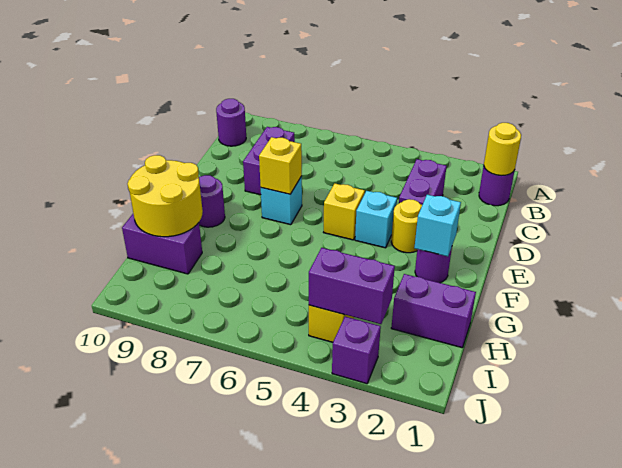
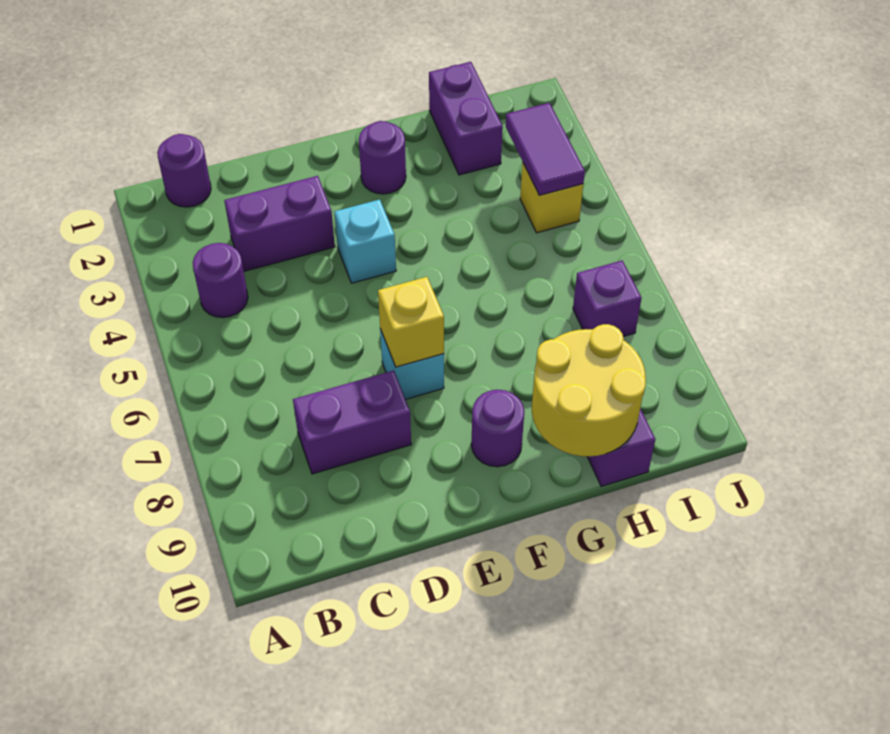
yellow round brick B1 level 2 -> none
purple round brick B10 level 1 -> purple round brick B4 level 1
yellow round brick E3 level 1 -> none
yellow brick E5 level 1 -> none
cyan brick F2 level 2 -> none
purple brick I3:I4 level 2 -> purple tile I3:I4 level 2
purple brick J3 level 1 -> purple brick I7 level 1

